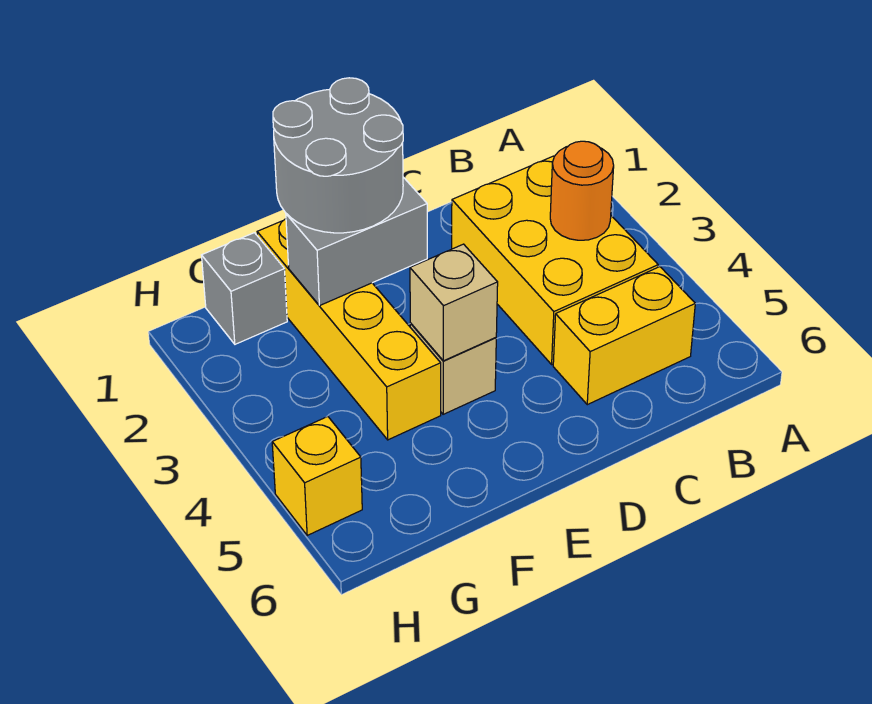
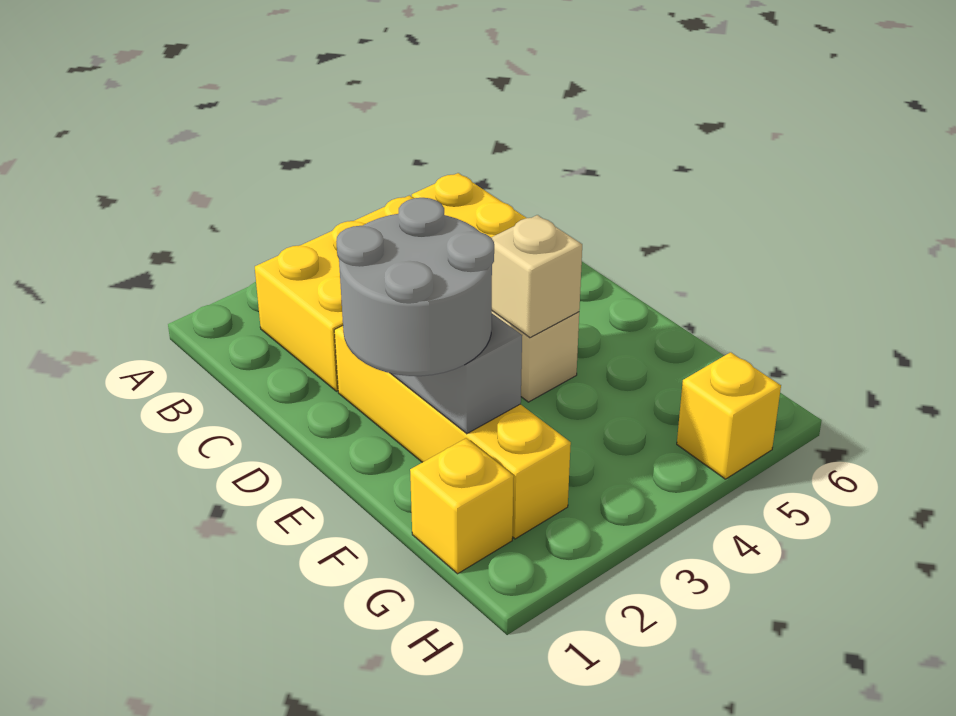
orange round brick B3 level 2 -> none
yellow brick F1:F4 level 1 -> yellow brick D2:G2 level 1
grey brick G1 level 1 -> yellow brick G1 level 1

